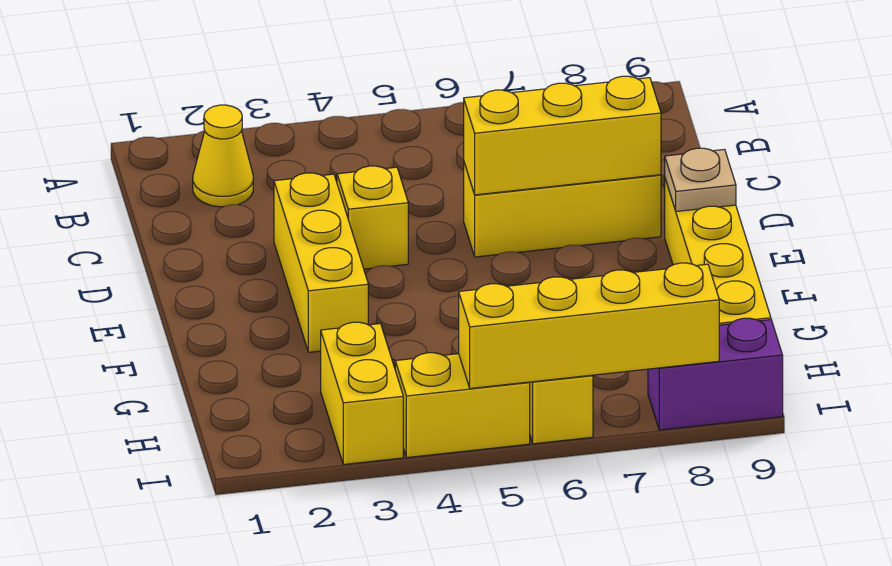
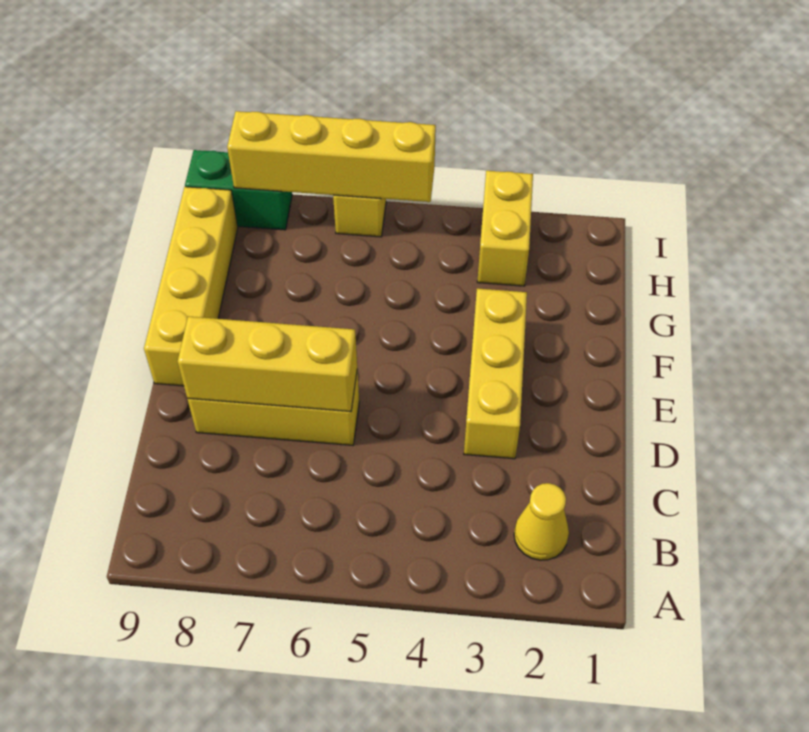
yellow brick D4 level 1 -> none
tan plate E9 level 2 -> none
yellow brick I4:I5 level 1 -> none
purple brick I8:I9 level 1 -> green brick I8:I9 level 1

